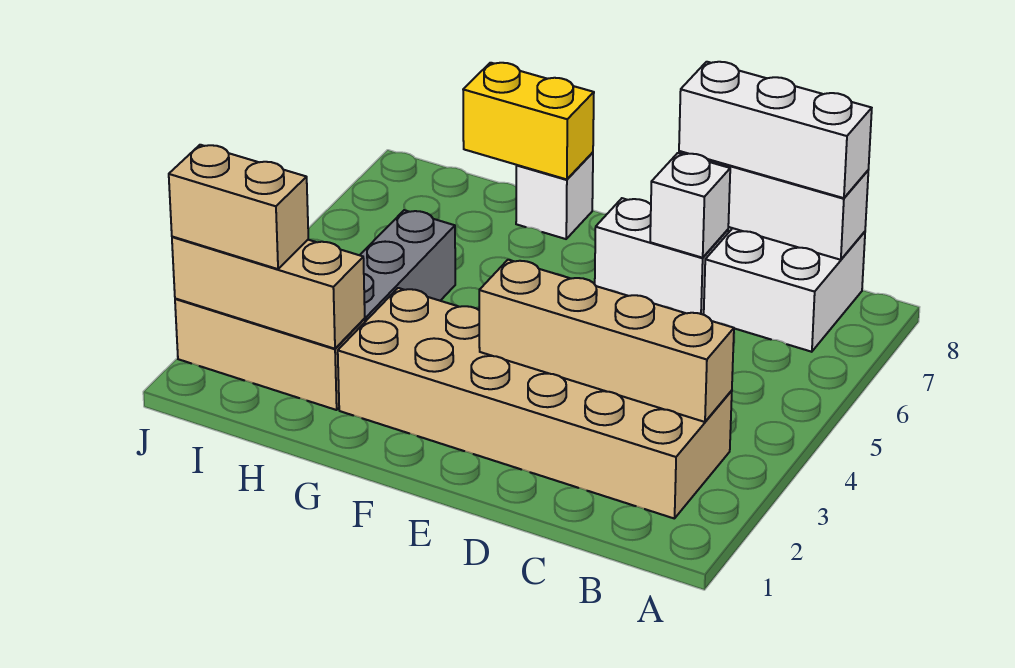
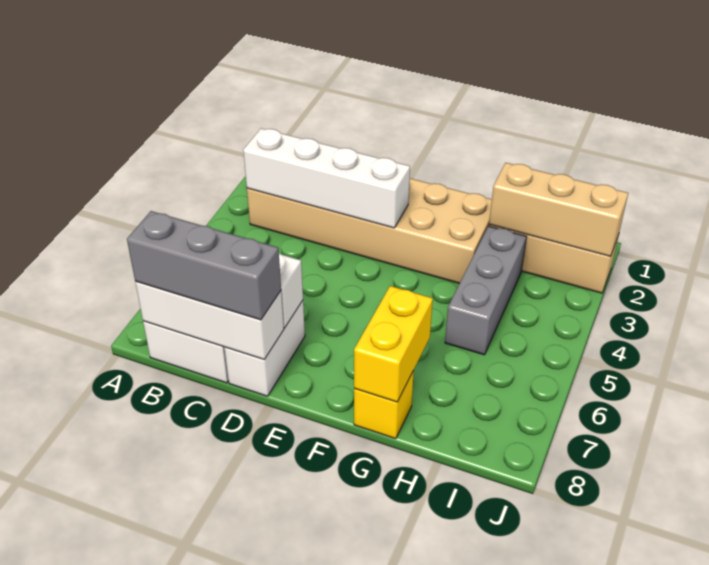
tan brick B3:E3 level 2 -> white brick B3:E3 level 2
white brick B8:D8 level 3 -> grey brick B8:D8 level 3
white brick D7:E7 level 1 -> white brick D7:D8 level 1
white brick G8 level 1 -> yellow brick G8 level 1
yellow brick G8:H8 level 2 -> yellow brick G7:G8 level 2
tan brick I2:J2 level 3 -> none

